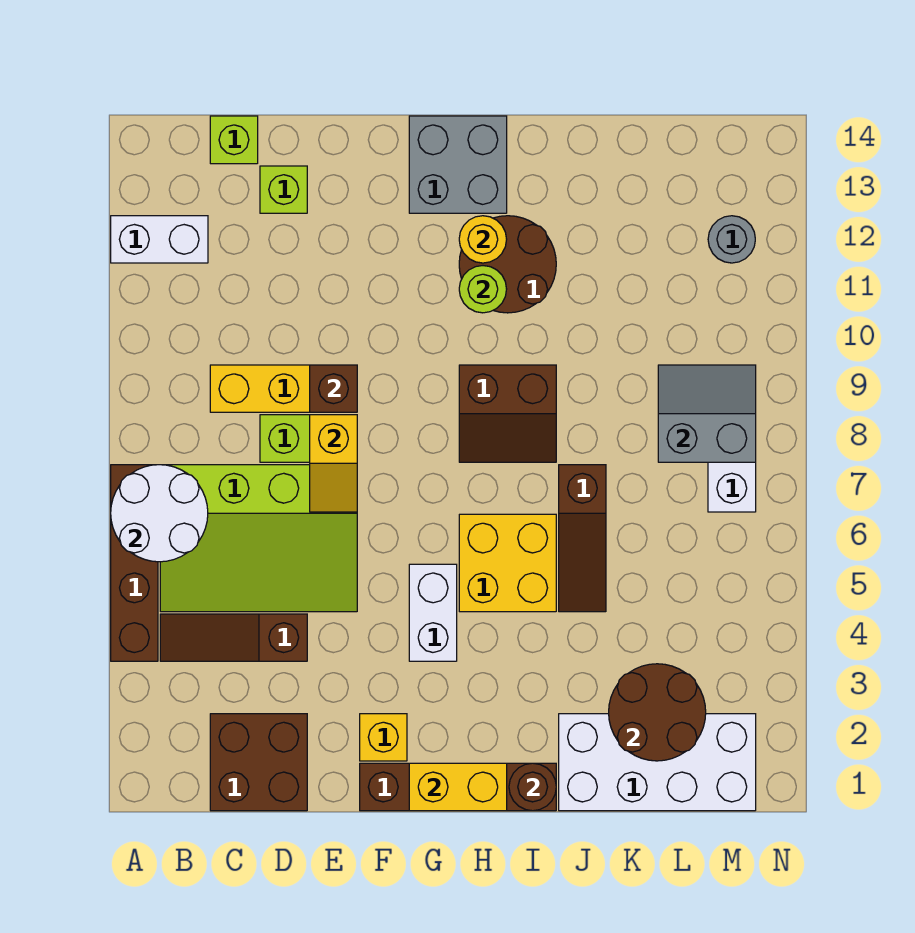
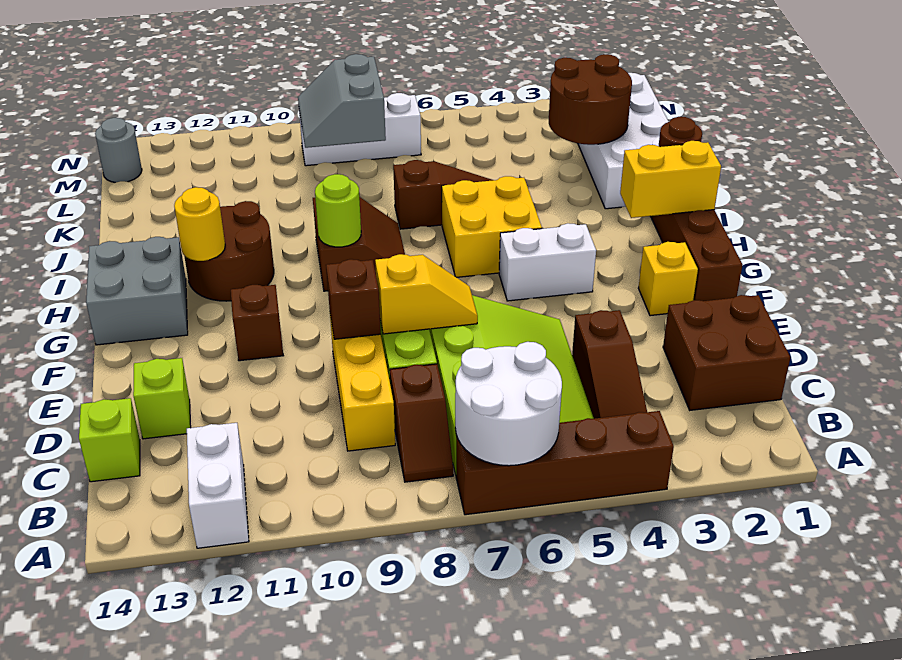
none -> brown slope B8:C8 level 1 top C
none -> brown brick F11 level 1
yellow brick G1:H1 level 2 -> yellow brick H1:H2 level 2
lime round brick H11 level 2 -> lime round brick H9 level 2
grey round brick M12 level 1 -> grey round brick M14 level 1

